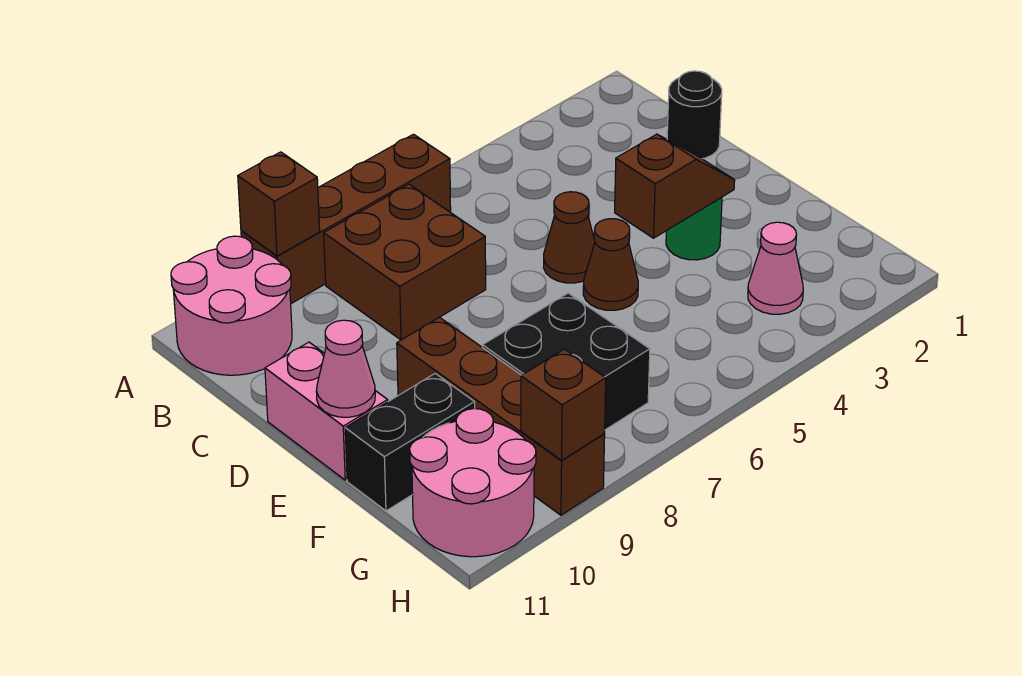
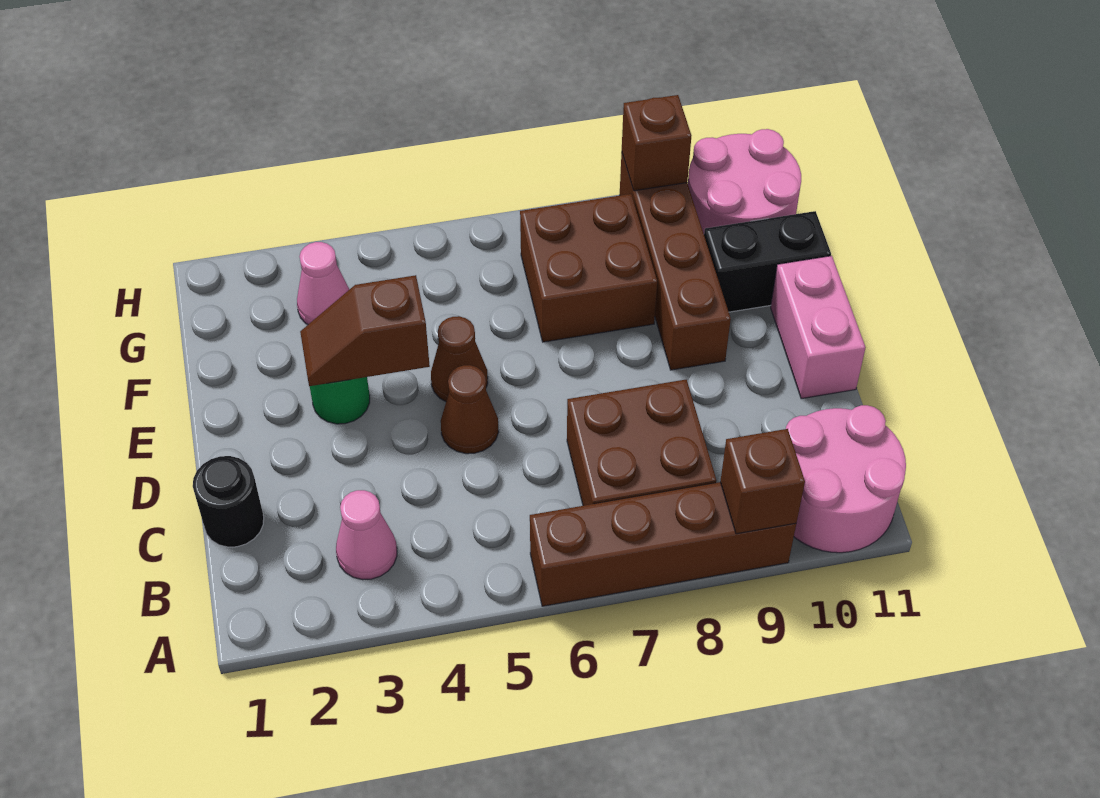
pink cone E11 level 2 -> pink cone B3 level 1
black brick F7:G8 level 1 -> brown brick F7:G8 level 1

